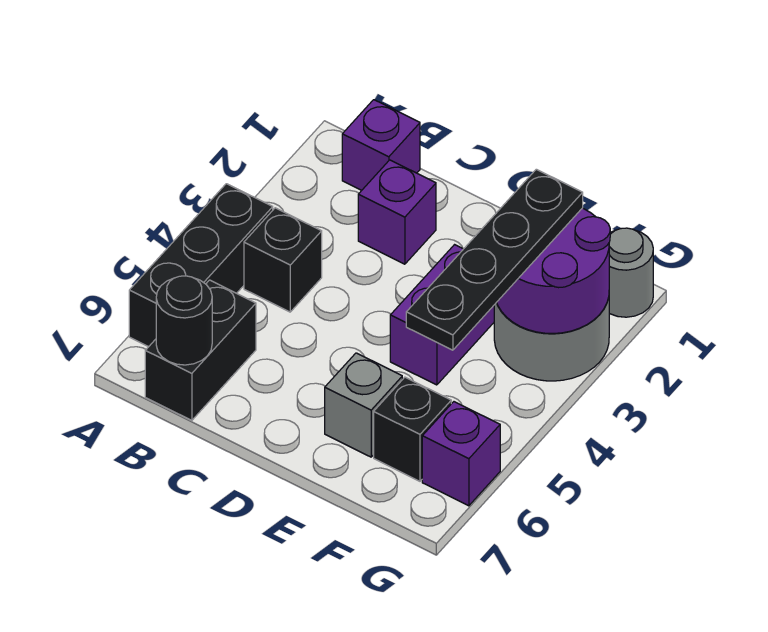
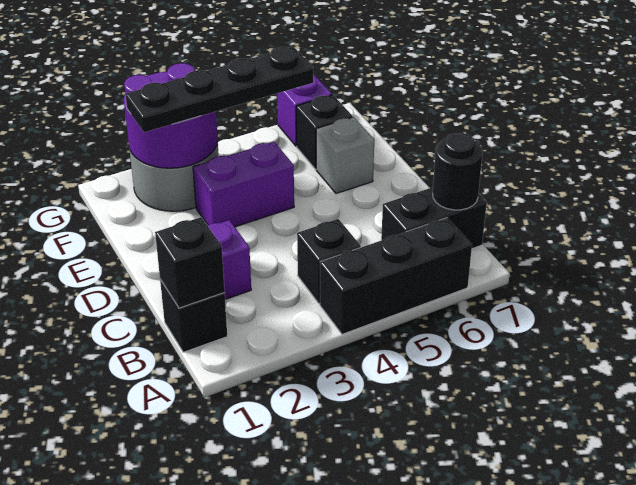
purple brick B1 level 1 -> black brick B1 level 1
none -> black brick B1 level 2
grey round brick G1 level 1 -> none

